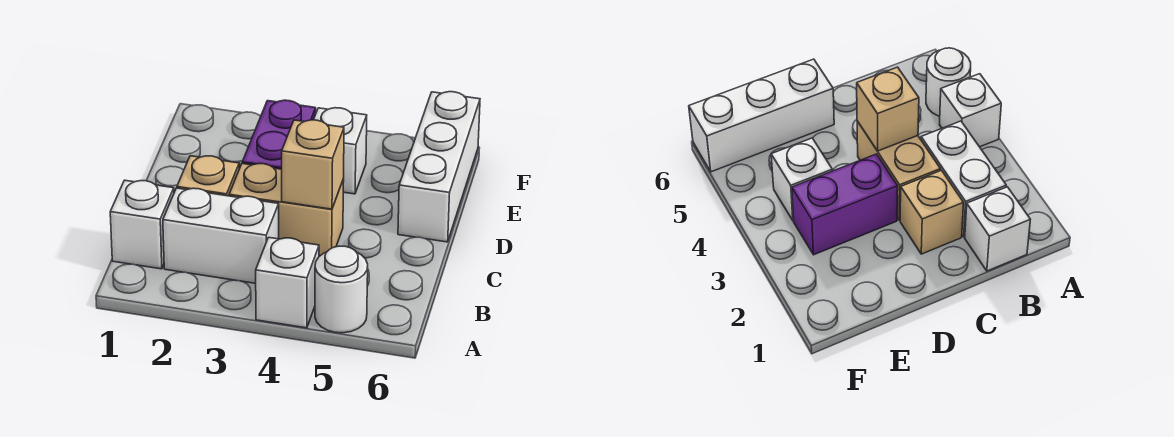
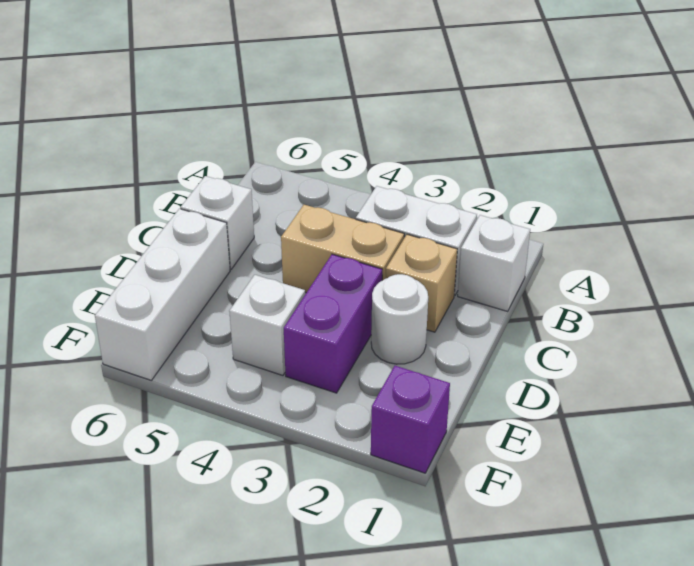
white brick A4 level 1 -> white brick C6 level 1
white round brick A5 level 1 -> white round brick D2 level 1
tan brick C4 level 2 -> none
none -> purple brick F1 level 1

